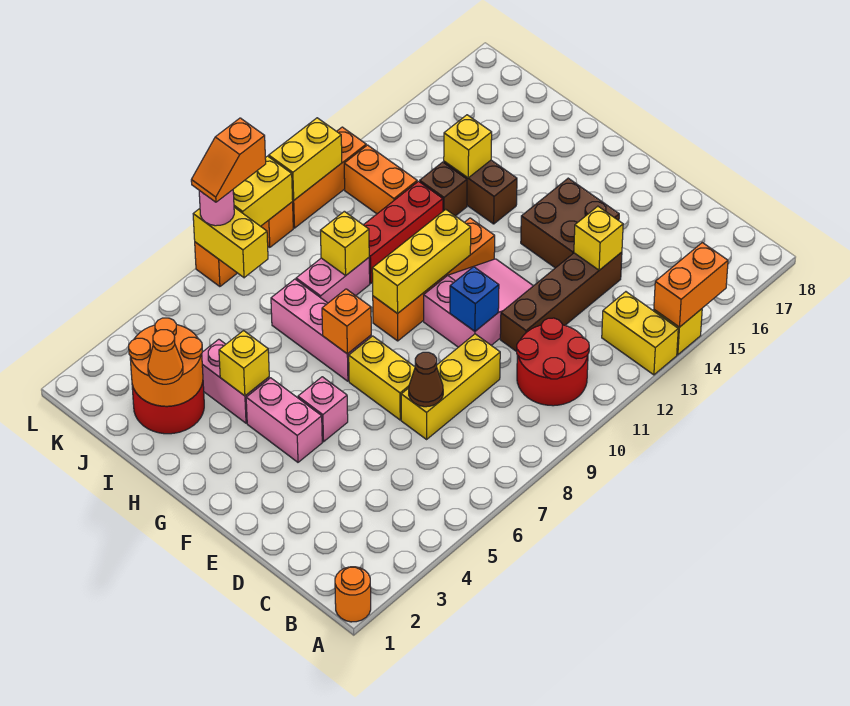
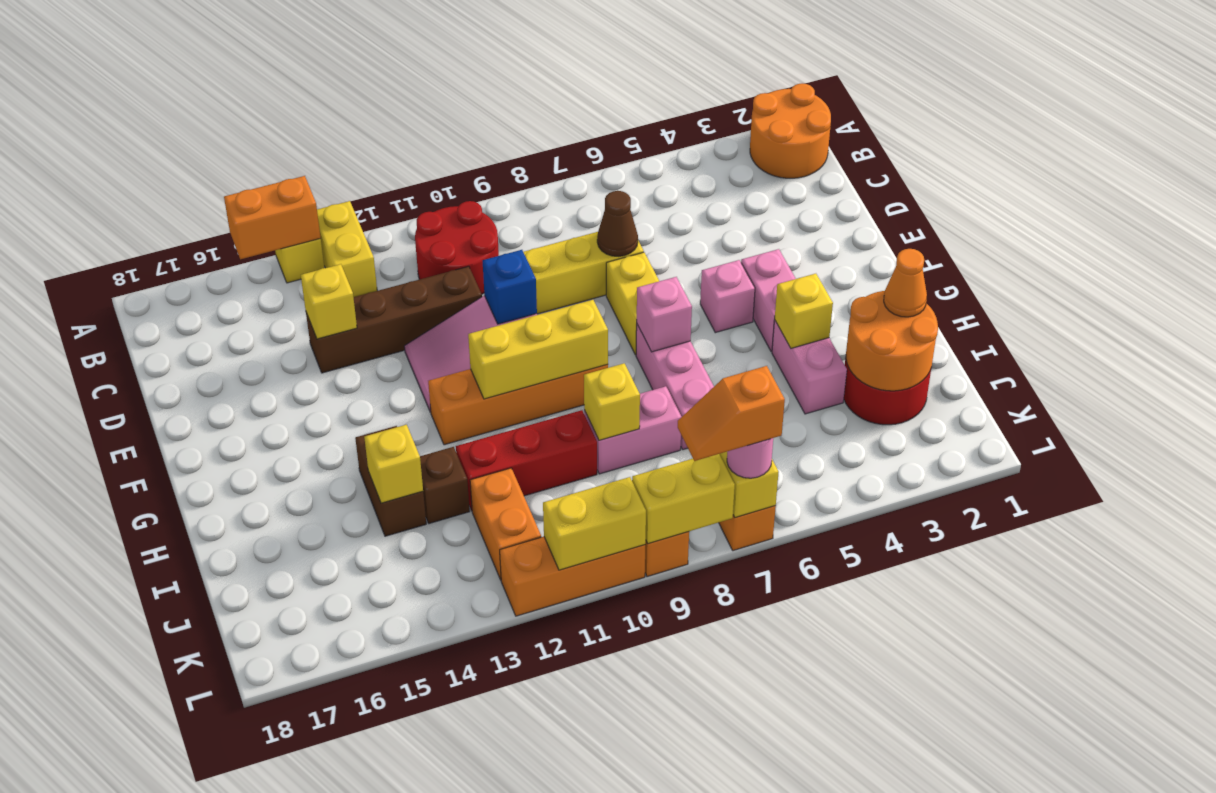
orange round brick A1 level 1 -> orange round brick A1:B2 level 1
brown brick E14:F15 level 1 -> none
orange brick G7 level 2 -> pink brick G7 level 2
orange slope L7:L8 level 4 top 8 -> orange slope L7:L8 level 4 top 7

